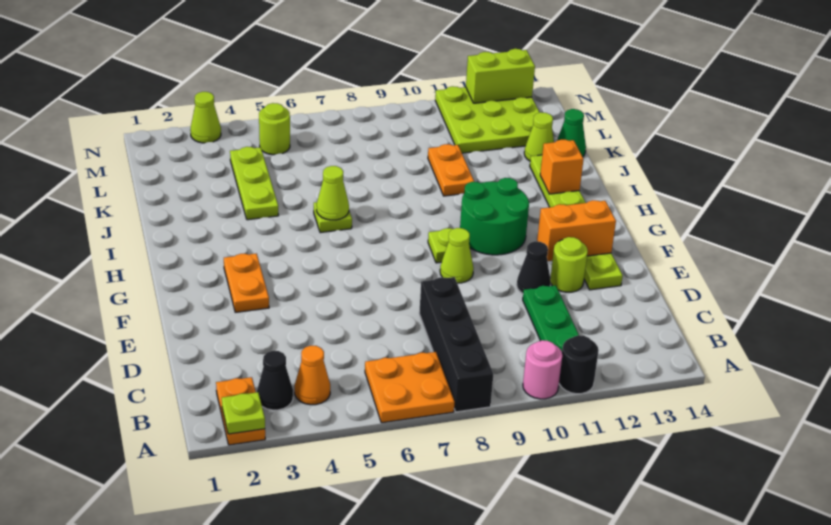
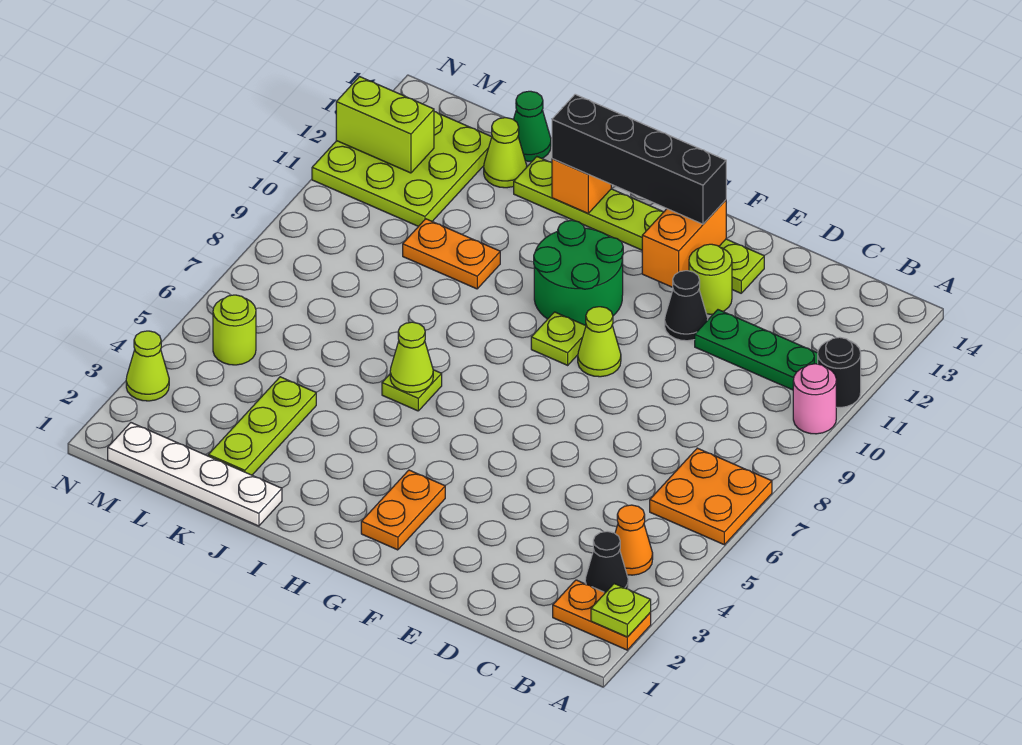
black brick A8:D8 level 1 -> black brick F13:I13 level 3
orange plate F3:G3 level 1 -> orange plate G2:G3 level 1
none -> white plate J1:M1 level 1
lime plate J4:L4 level 1 -> lime plate K2:K4 level 1
lime brick N12:N13 level 2 -> lime brick M12:N12 level 2

